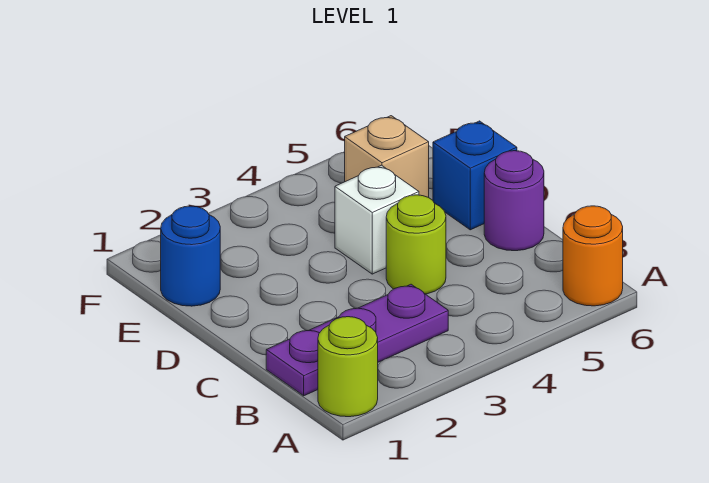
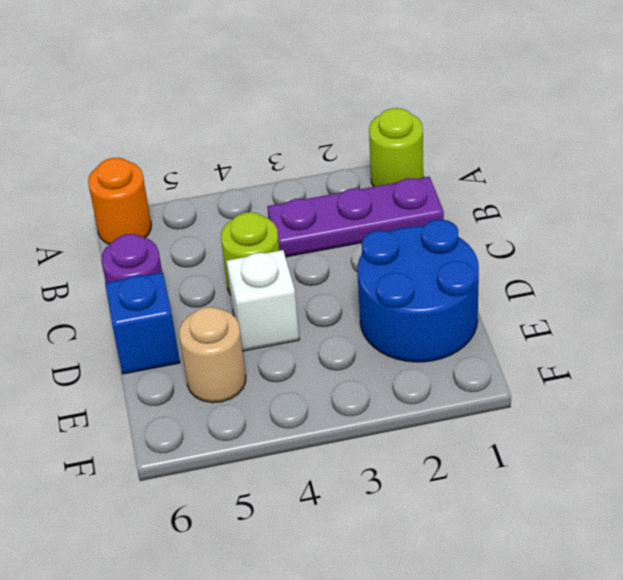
blue round brick E1 level 1 -> blue round brick D1:E2 level 1
tan brick E5 level 1 -> tan round brick E5 level 1

